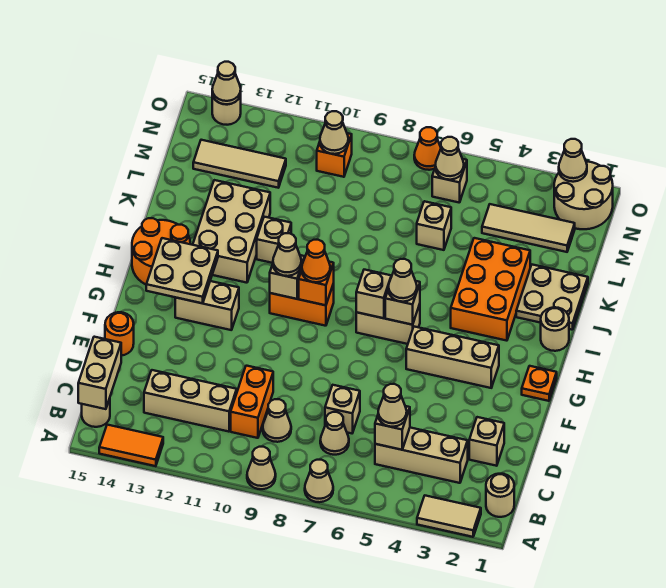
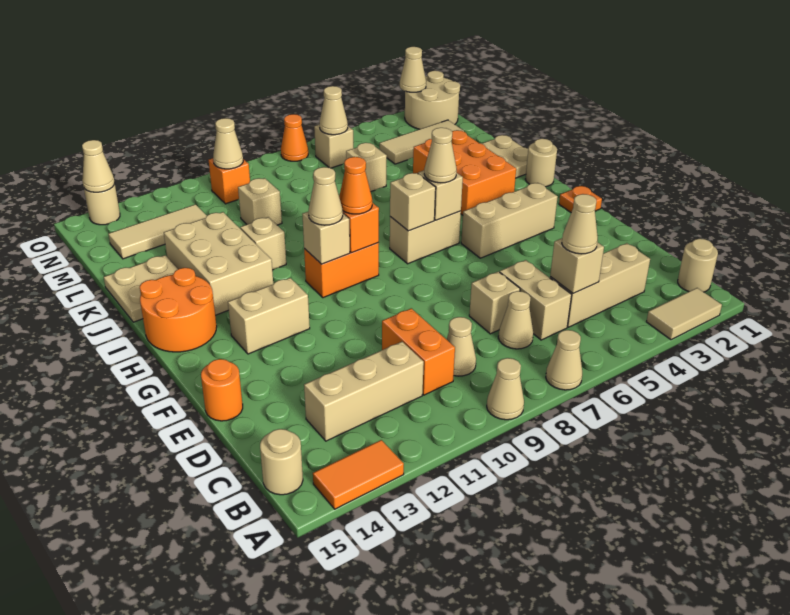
tan brick B15:C15 level 2 -> tan brick C6:D6 level 1
tan brick D2 level 1 -> tan brick L10 level 1
tan plate G13:H14 level 2 -> tan plate J14:K15 level 1

